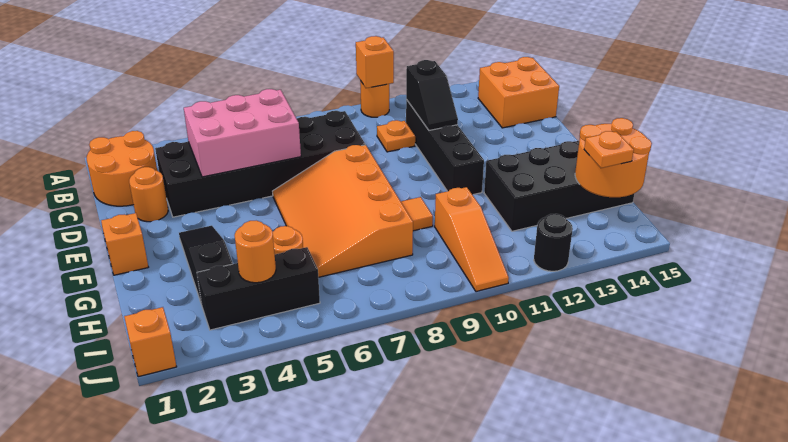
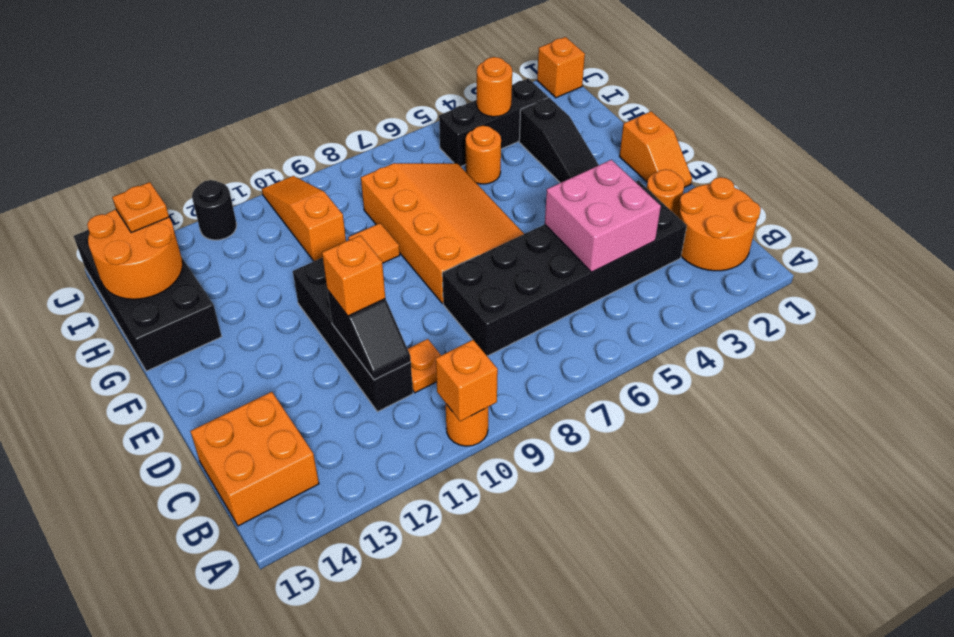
pink brick C4:D6 level 2 -> pink brick C4:D5 level 2
black slope C11:D11 level 2 top C -> black slope C11:D11 level 2 top D
none -> orange brick D11 level 3
black brick G12:H15 level 1 -> black brick G14:J15 level 1

